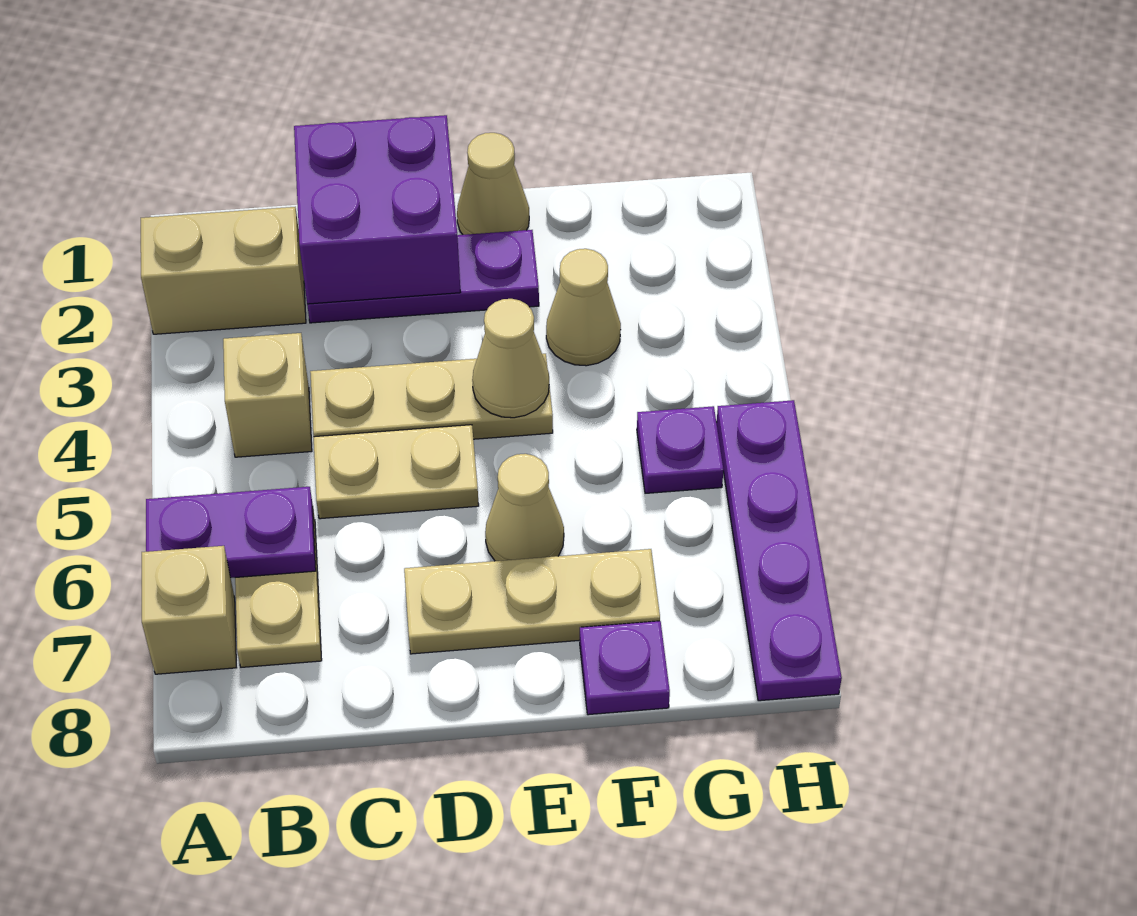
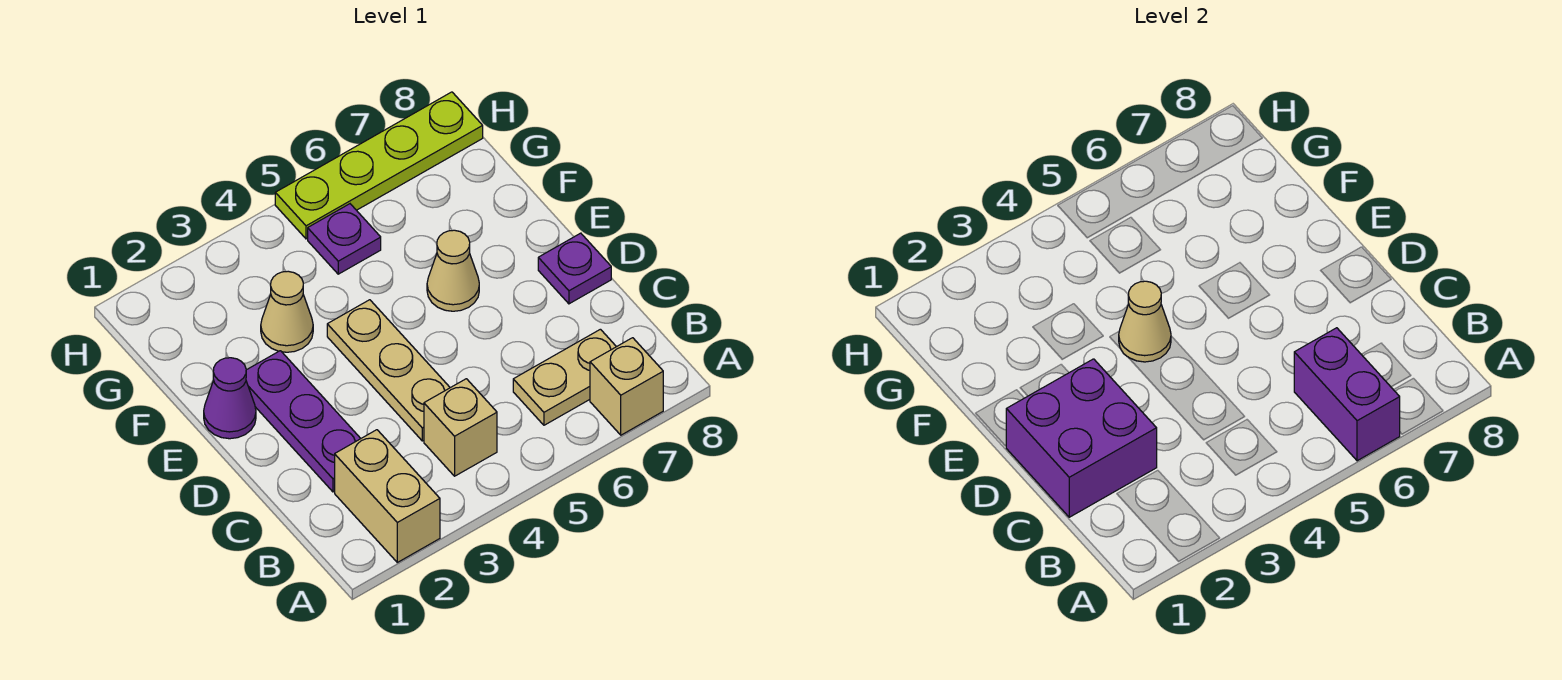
purple plate A6:B6 level 2 -> purple brick A6:B6 level 2
tan plate C5:D5 level 1 -> none
tan plate D7:F7 level 1 -> none
tan cone E1 level 1 -> purple cone E1 level 1
purple plate F8 level 1 -> purple plate D8 level 1
purple plate H5:H8 level 1 -> lime plate H5:H8 level 1

